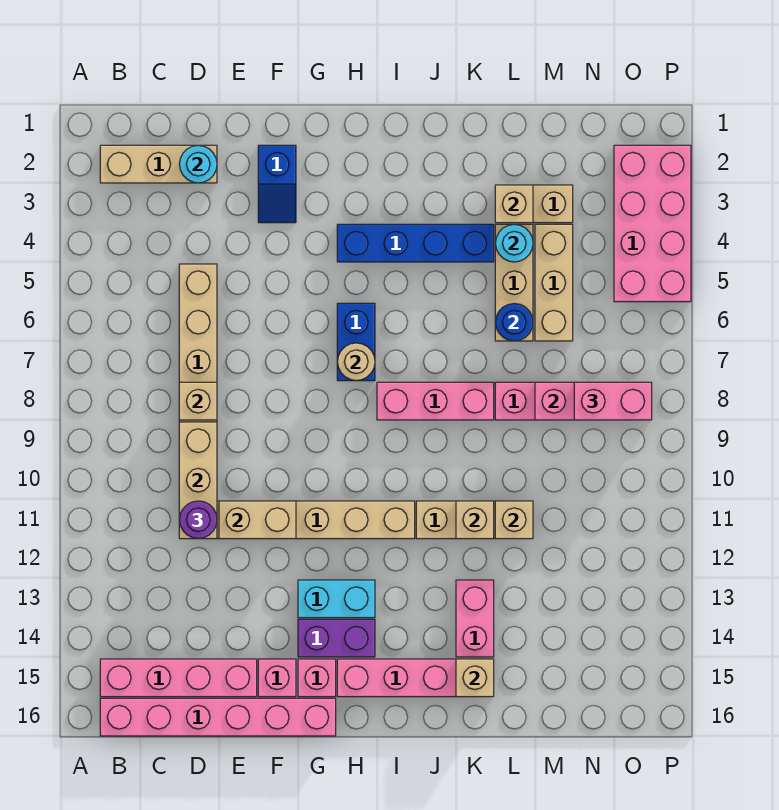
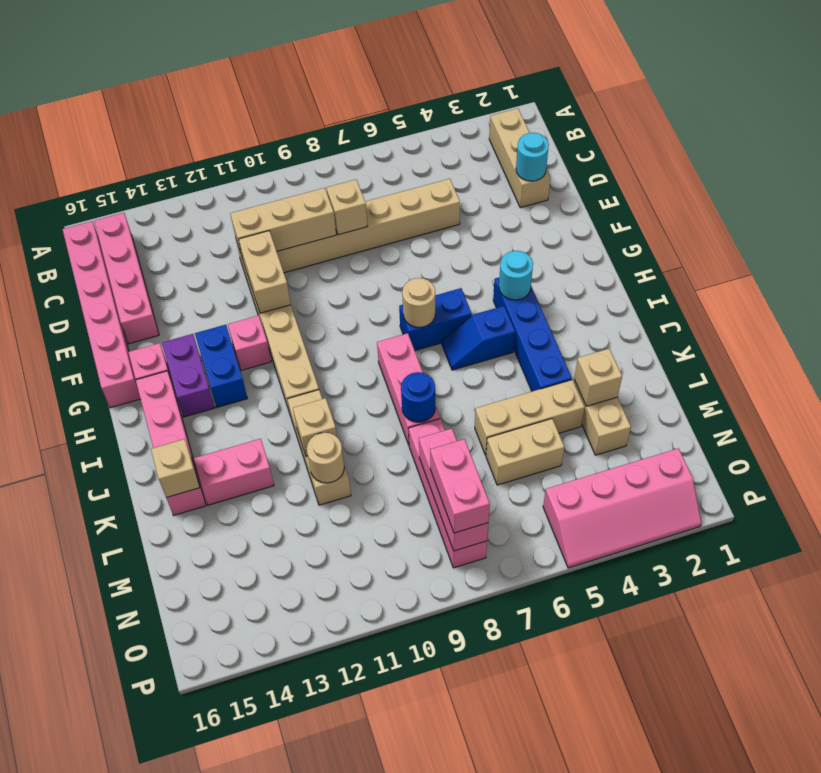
purple round brick D11 level 3 -> none
blue slope F2:F3 level 1 top 2 -> blue slope I5:I6 level 1 top 5
pink brick F15 level 1 -> pink brick G12 level 1
cyan brick G13:H13 level 1 -> blue brick G13:H13 level 1
cyan round brick L4 level 2 -> cyan round brick H4 level 2
blue round brick L6 level 2 -> blue round brick K8 level 2
tan brick L11 level 2 -> tan round brick L11 level 2
tan brick M4:M6 level 1 -> tan brick M5:M6 level 1
pink brick O2:P5 level 1 -> pink slope O2:P5 level 1 top O

